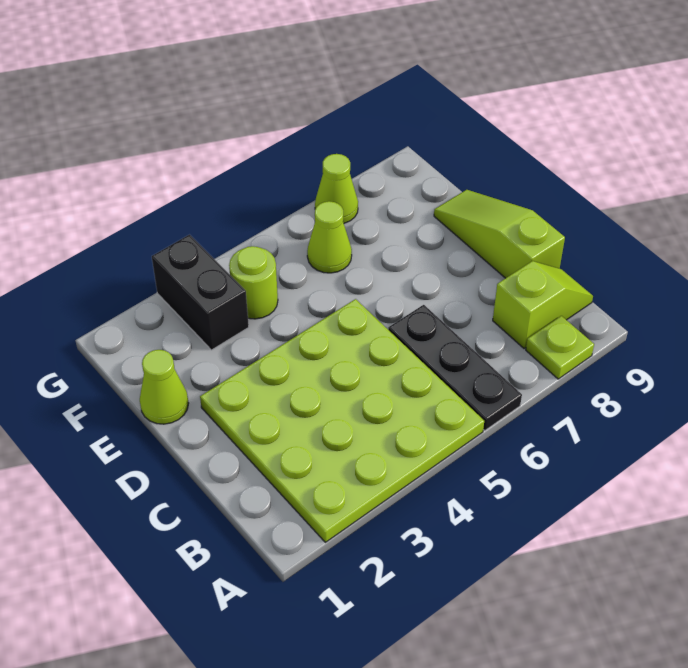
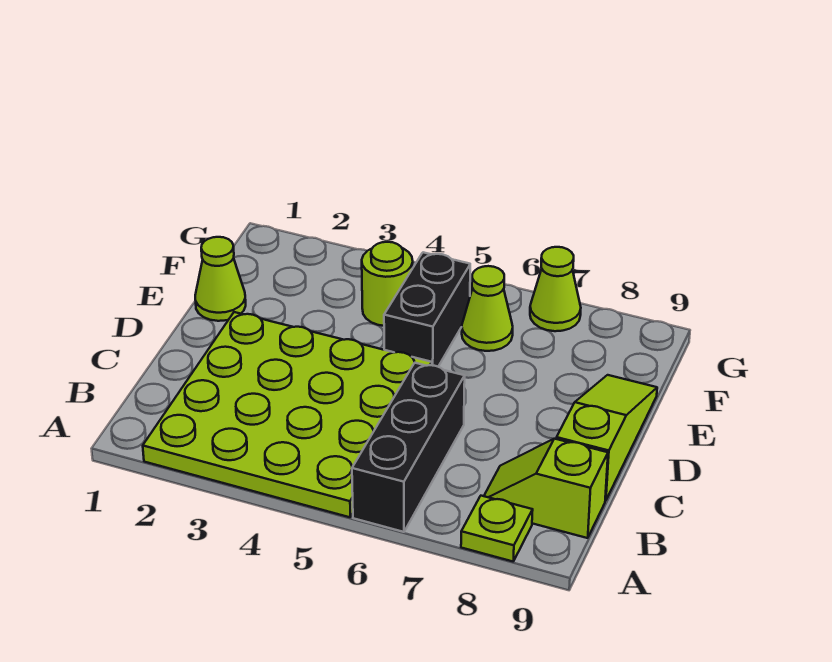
black plate A6:C6 level 1 -> black brick A6:C6 level 1
lime slope B8:B9 level 1 top 8 -> lime slope B8:B9 level 1 top 9
black brick F3:G3 level 1 -> black brick E5:F5 level 1

